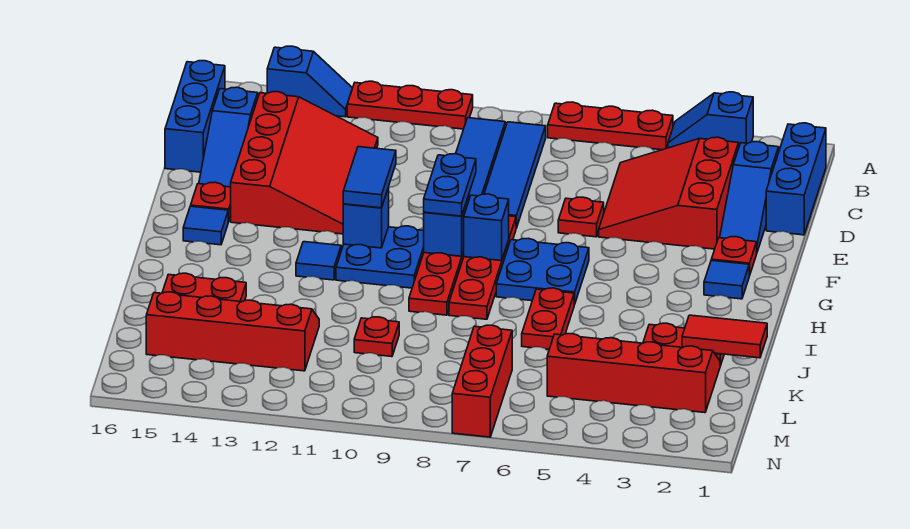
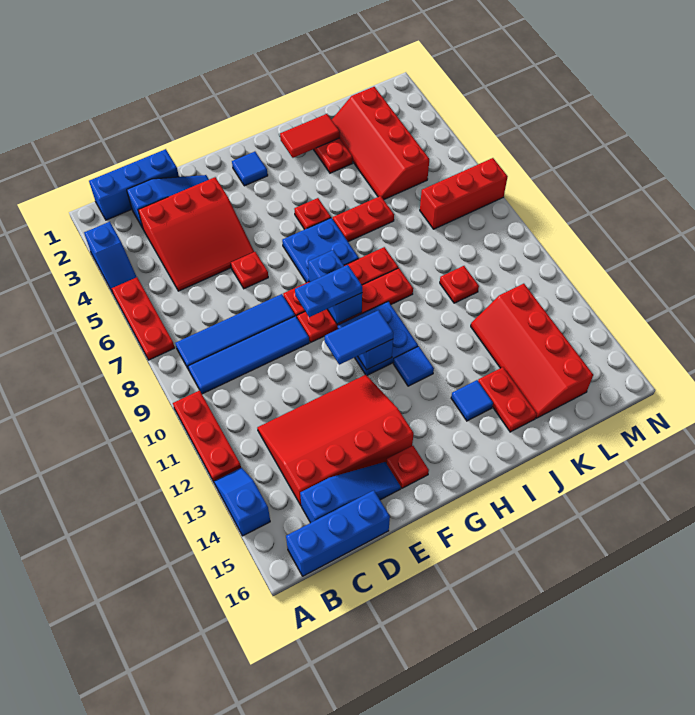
red plate F2 level 1 -> red plate H5 level 1
blue tile G15 level 1 -> blue tile I14 level 1
red tile J1:J2 level 2 -> red tile I2:J2 level 2

